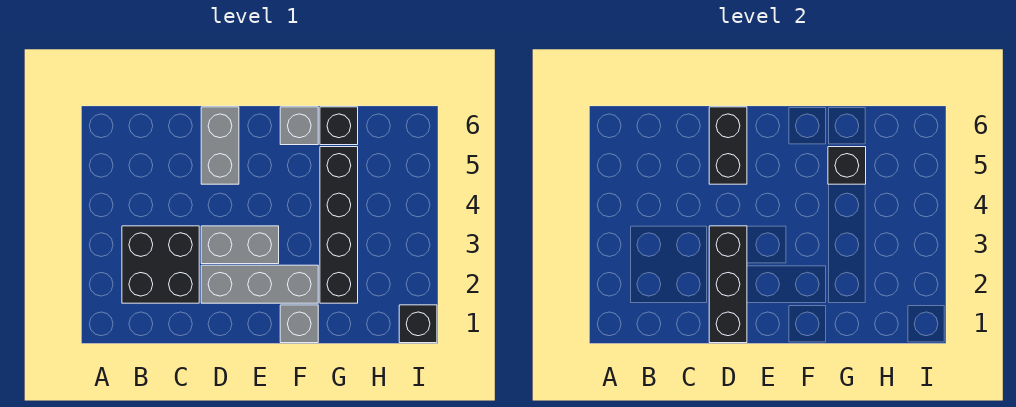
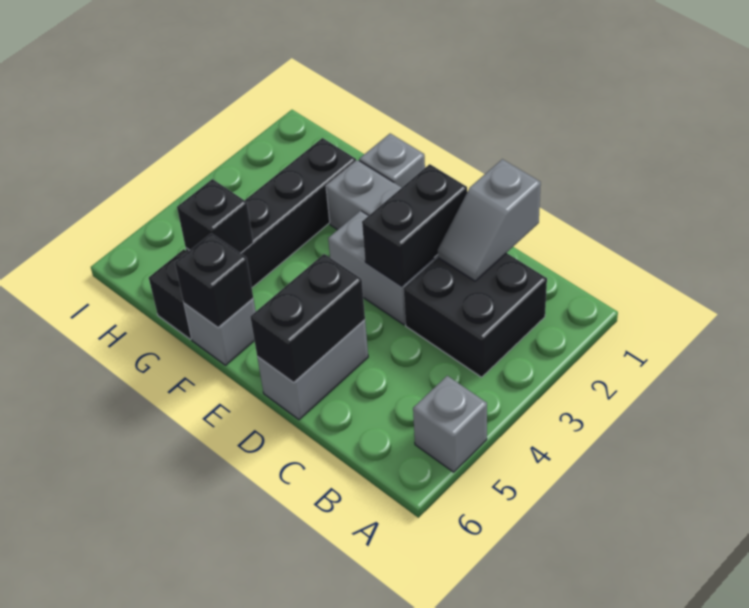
none -> grey brick A5 level 1
none -> grey slope C1:C2 level 2 top 1
black brick D1:D3 level 2 -> black brick D2:D3 level 2
black brick I1 level 1 -> black brick F6 level 2

